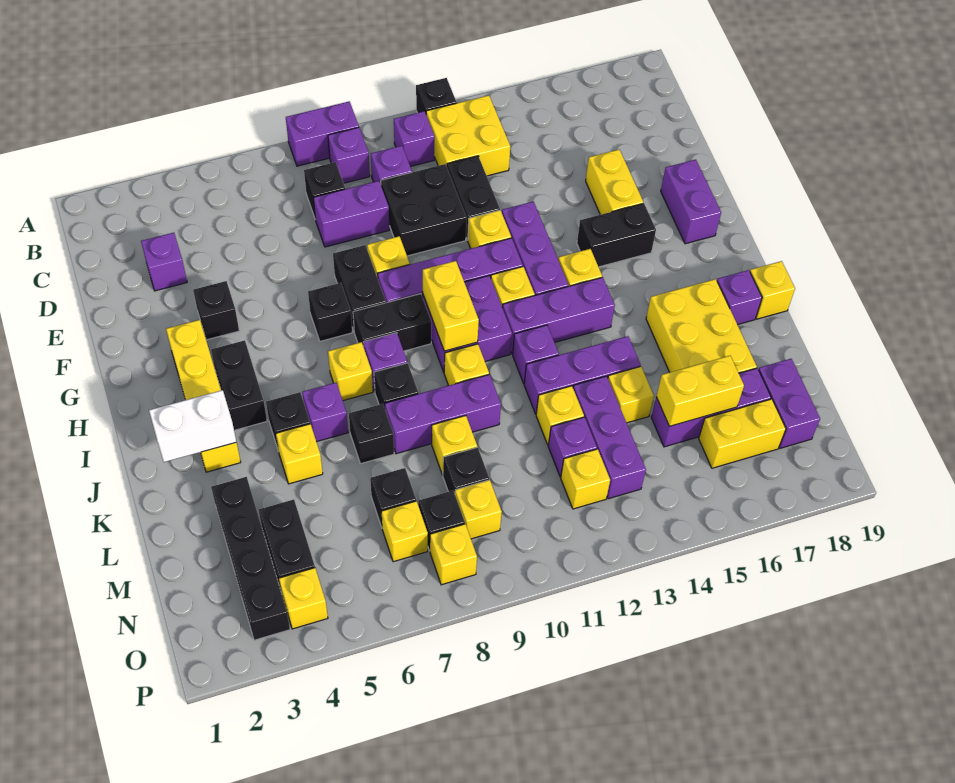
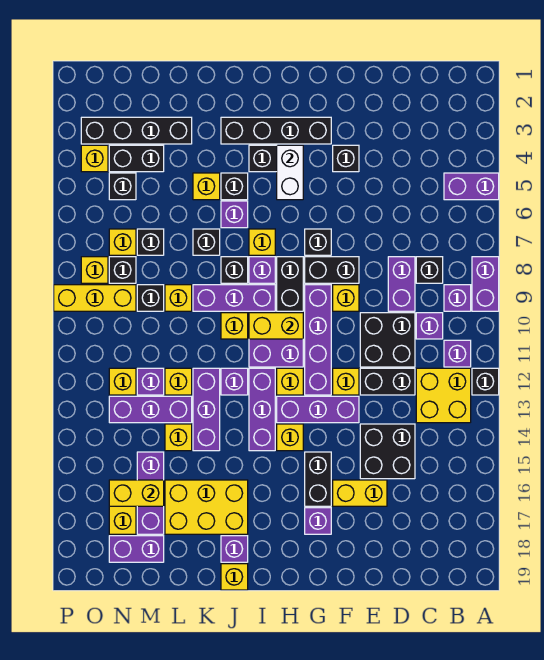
purple brick D3 level 1 -> purple brick G17 level 1
none -> black brick D14:E15 level 1
purple brick F18:G18 level 1 -> purple brick A5:B5 level 1
yellow brick G3:J3 level 1 -> black brick G3:J3 level 1
white brick J2:J3 level 2 -> white brick H4:H5 level 2
purple brick K8:K10 level 1 -> purple brick I9:K9 level 1
yellow brick M15:M16 level 2 -> yellow brick M16:N16 level 2
none -> black brick N5 level 1
yellow brick N9 level 1 -> yellow brick N9:P9 level 1

